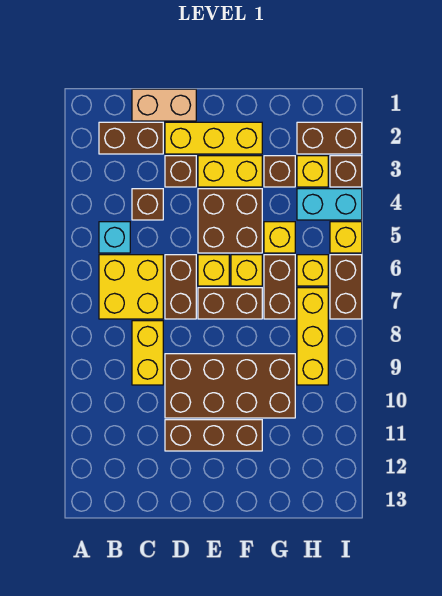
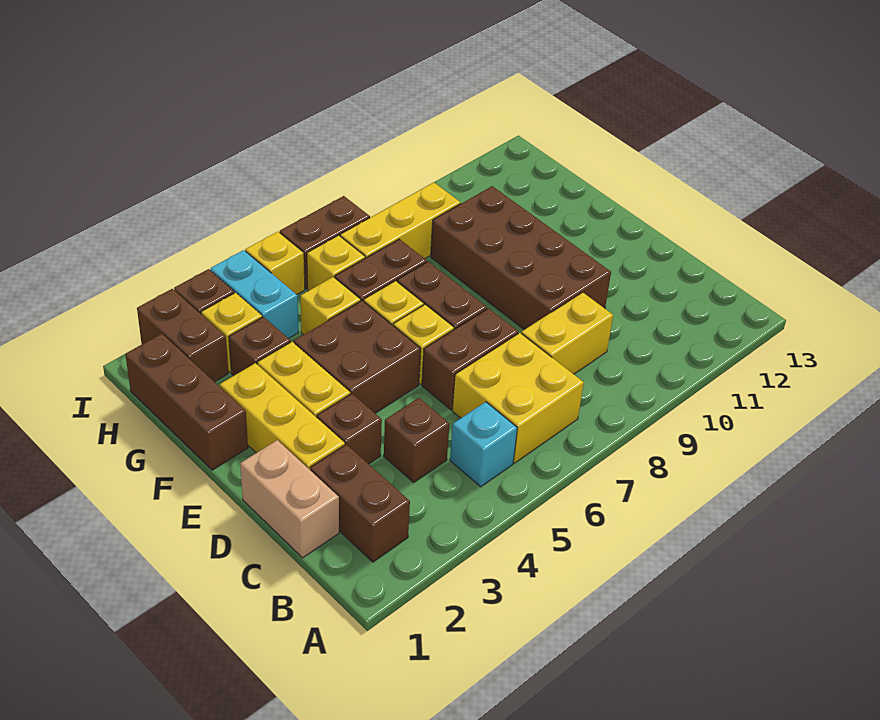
brown brick D11:F11 level 1 -> brown brick F1:H1 level 1

